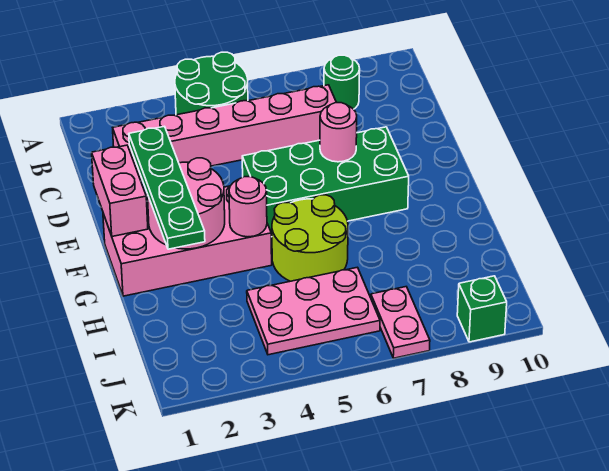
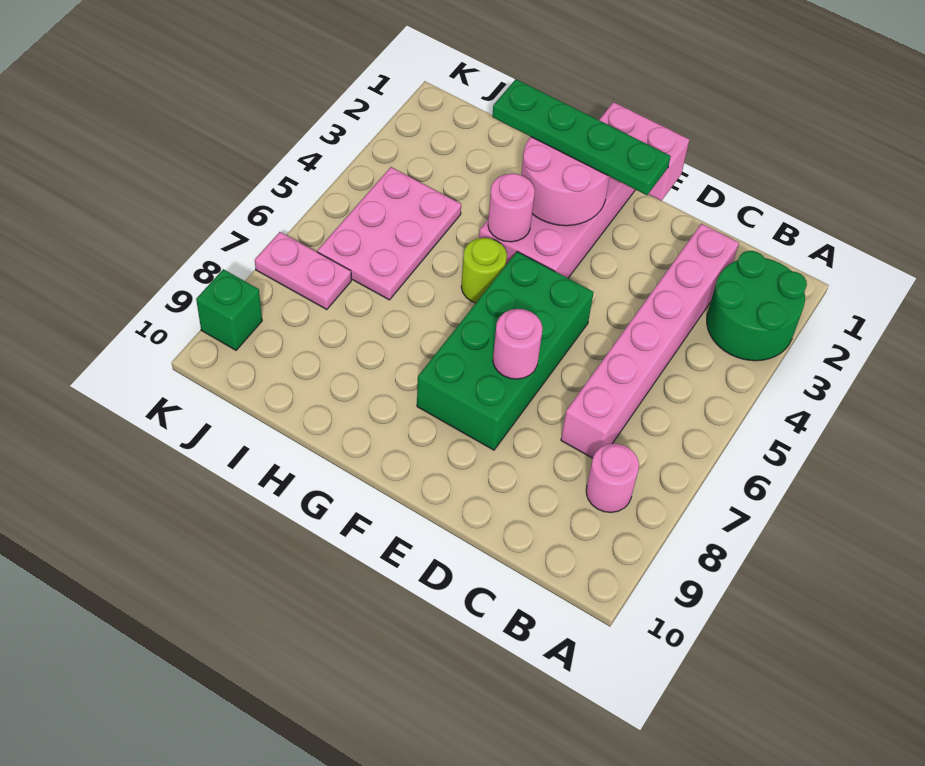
green round brick A4:B5 level 1 -> green round brick A2:B3 level 1
green round brick B8 level 1 -> pink round brick B8 level 1
lime round brick G5:H6 level 1 -> lime round brick G5 level 1

